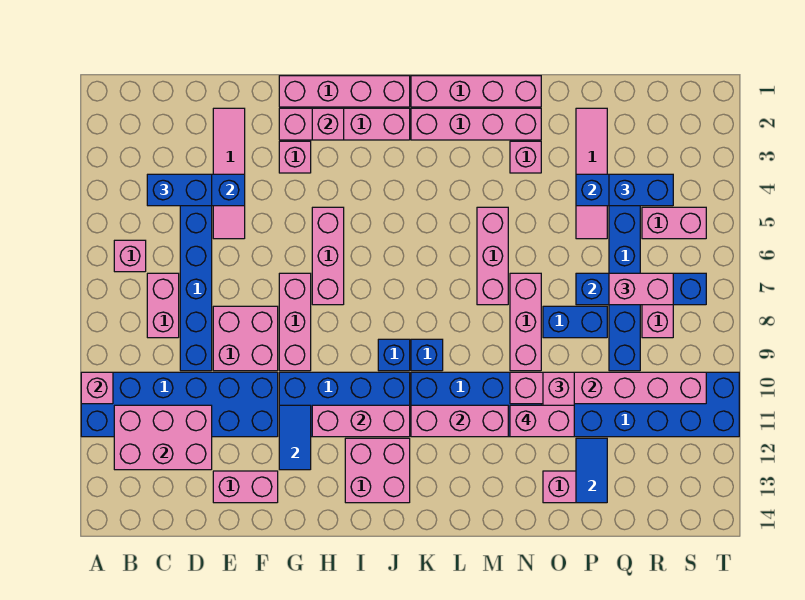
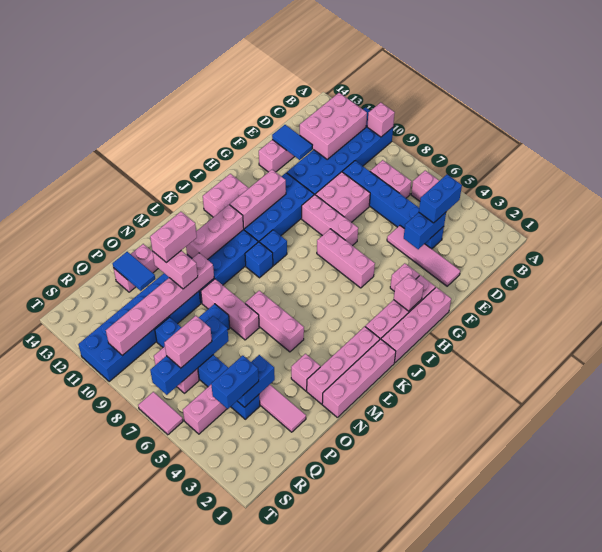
blue tile G11:G12 level 2 -> blue tile E12:E13 level 2
none -> pink tile T6:T7 level 1

